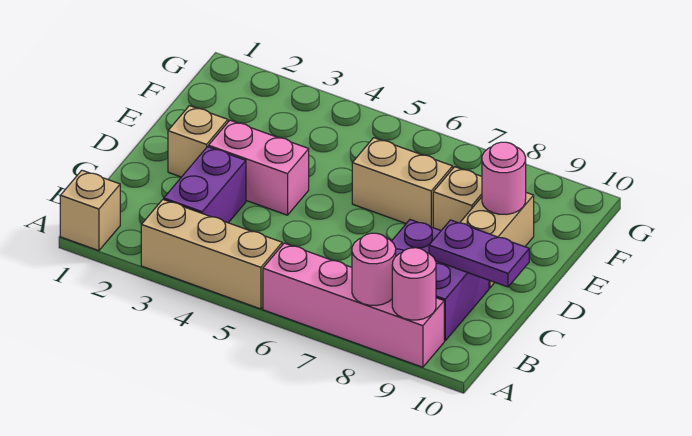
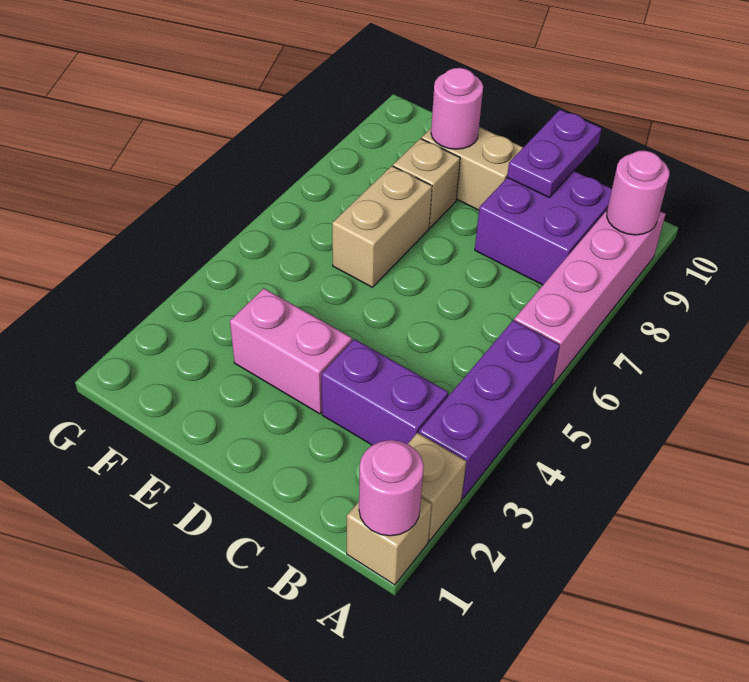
tan brick A3:A5 level 1 -> purple brick A3:A5 level 1
pink round brick A8 level 2 -> pink round brick A1 level 2
tan brick D2 level 1 -> tan brick A2 level 1
pink brick D3:D4 level 1 -> pink brick D3:E3 level 1

